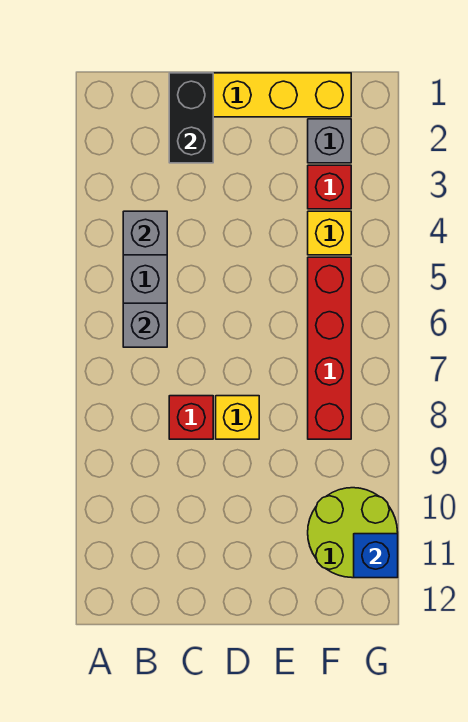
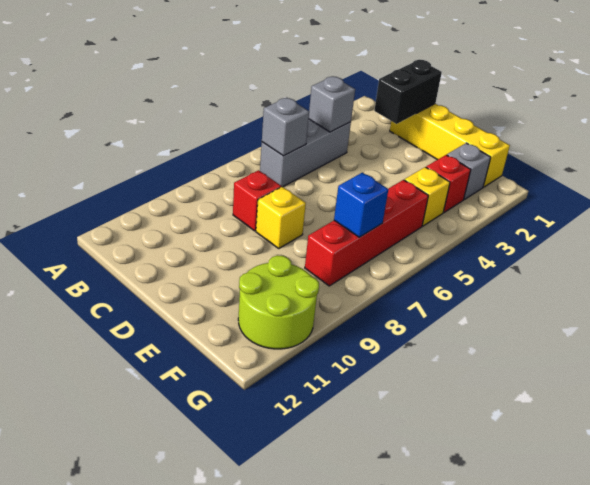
blue brick G11 level 2 -> blue brick F7 level 2

